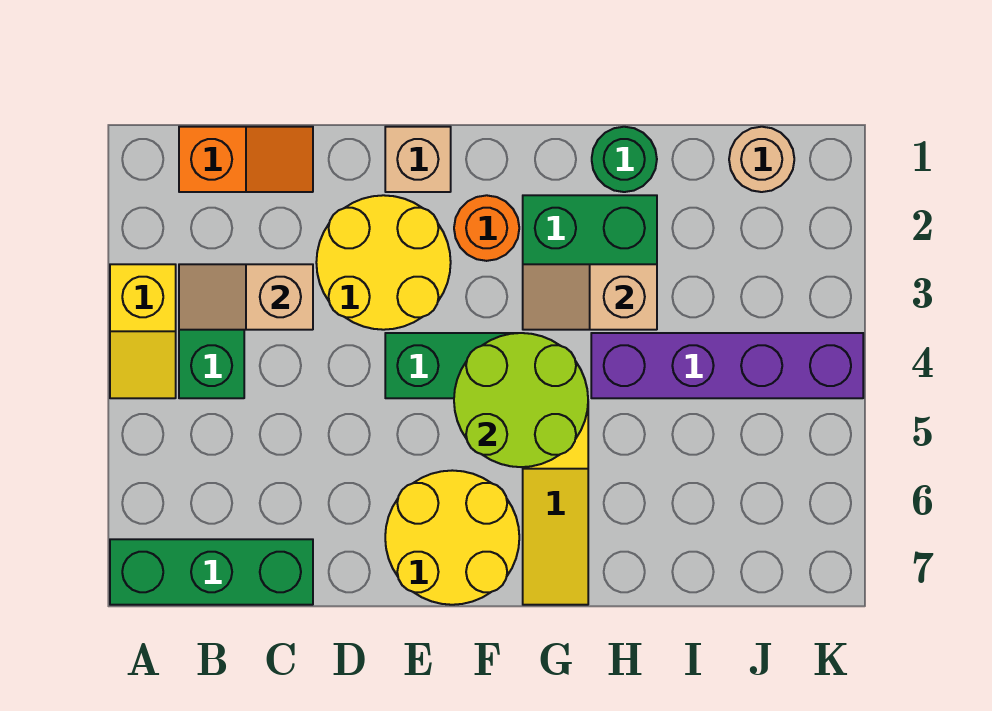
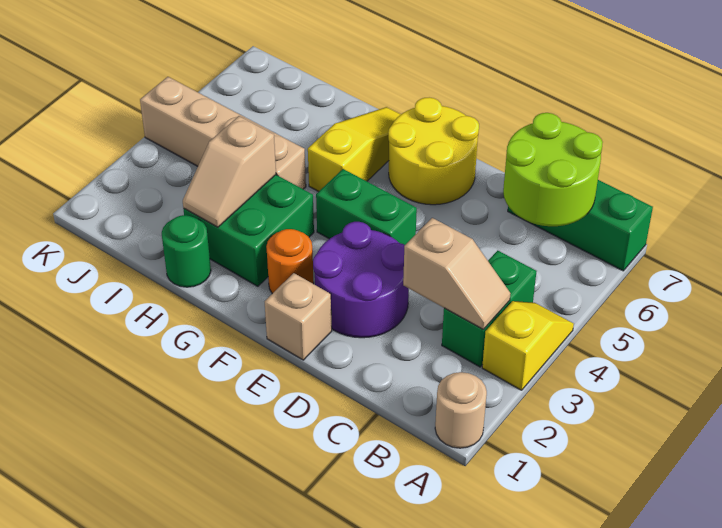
orange slope B1:C1 level 1 top B -> none
yellow round brick D2:E3 level 1 -> purple round brick D2:E3 level 1
lime round brick F4:G5 level 2 -> lime round brick B6:C7 level 2
tan slope G3:H3 level 2 top H -> tan slope H2:H3 level 2 top 3
purple brick H4:K4 level 1 -> tan brick H4:K4 level 1
tan round brick J1 level 1 -> tan round brick A1 level 1

